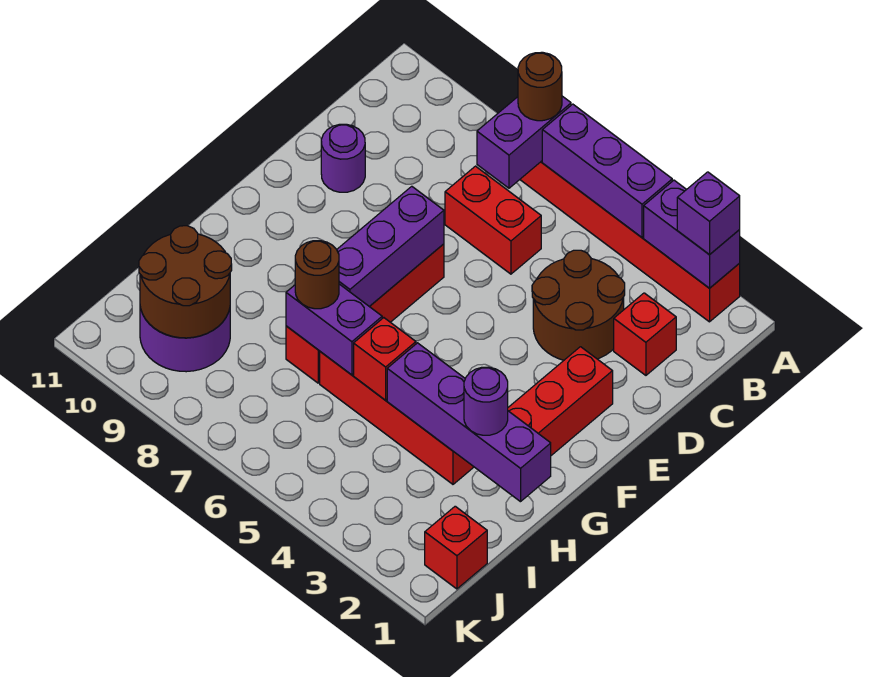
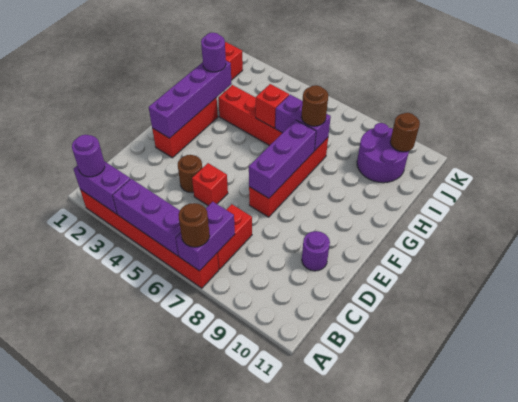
purple brick A2 level 3 -> purple round brick A2 level 3
red brick C2 level 1 -> red brick D5 level 1
brown round brick C3:D4 level 1 -> brown round brick D4 level 1
red brick C6:C7 level 1 -> red brick B7:C7 level 1
purple brick H1:H4 level 2 -> purple brick E2:H2 level 2
brown round brick I9:J10 level 2 -> brown round brick J10 level 2

